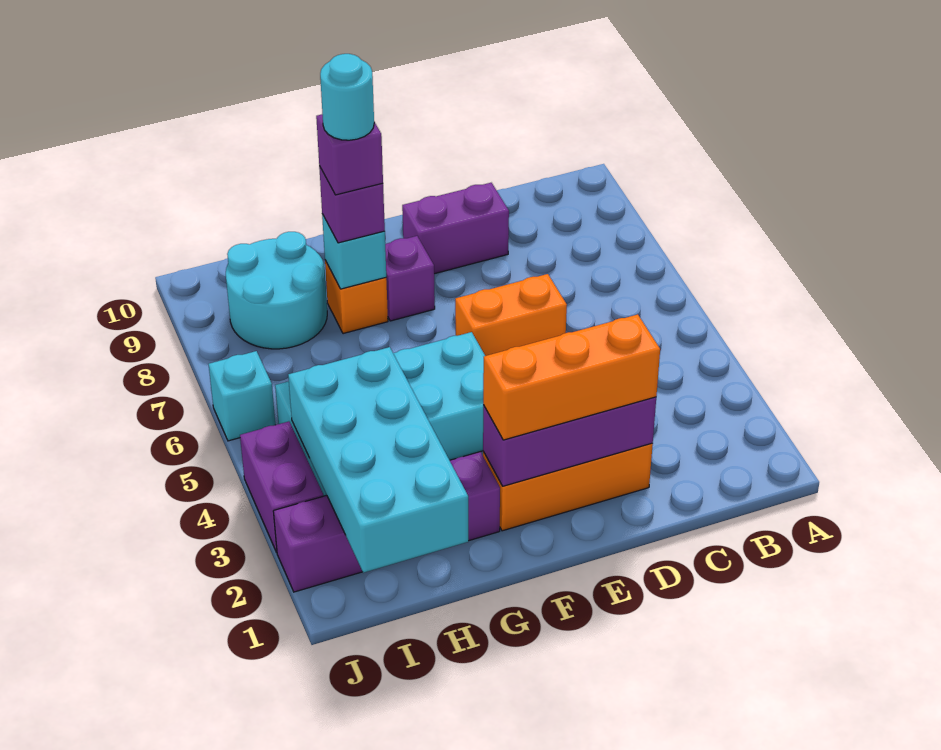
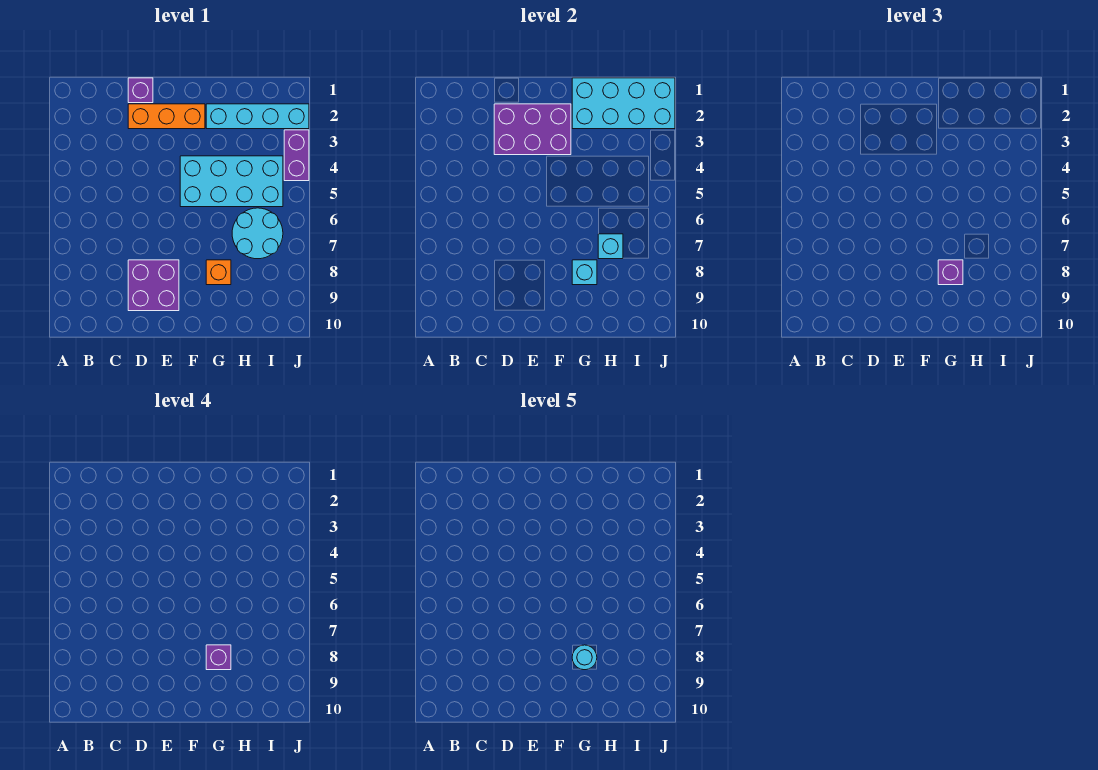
purple brick D2:F2 level 2 -> purple brick D2:F3 level 2
orange brick D2:F2 level 3 -> none
orange brick D6:E6 level 1 -> none
purple brick D9:E9 level 1 -> purple brick D8:E9 level 1
purple brick F8 level 1 -> purple brick D1 level 1
purple brick G2:J2 level 1 -> cyan brick G2:J2 level 1
cyan brick H1:I4 level 2 -> cyan brick G1:J2 level 2
cyan round brick H8:I9 level 1 -> cyan round brick H6:I7 level 1
cyan brick J6 level 1 -> cyan brick H7 level 2

